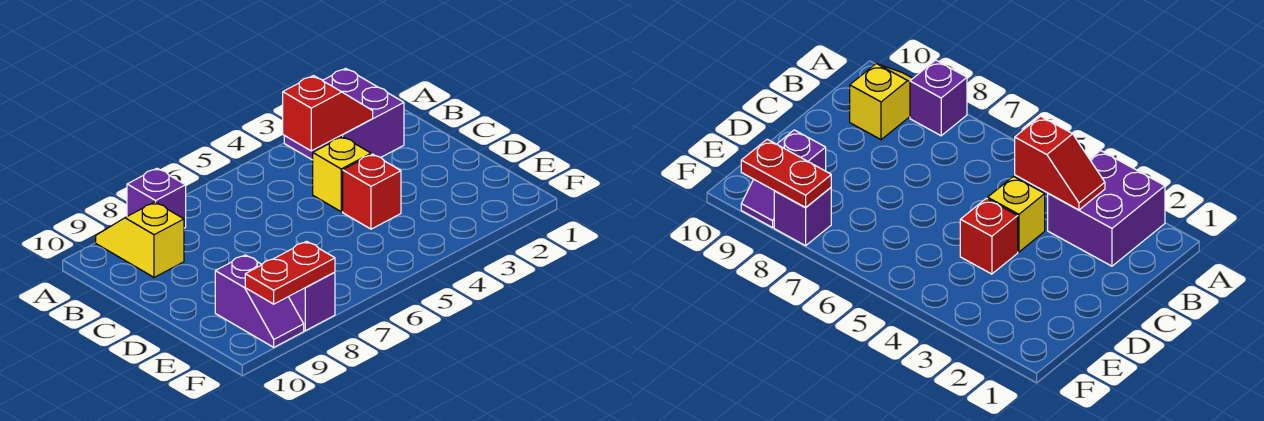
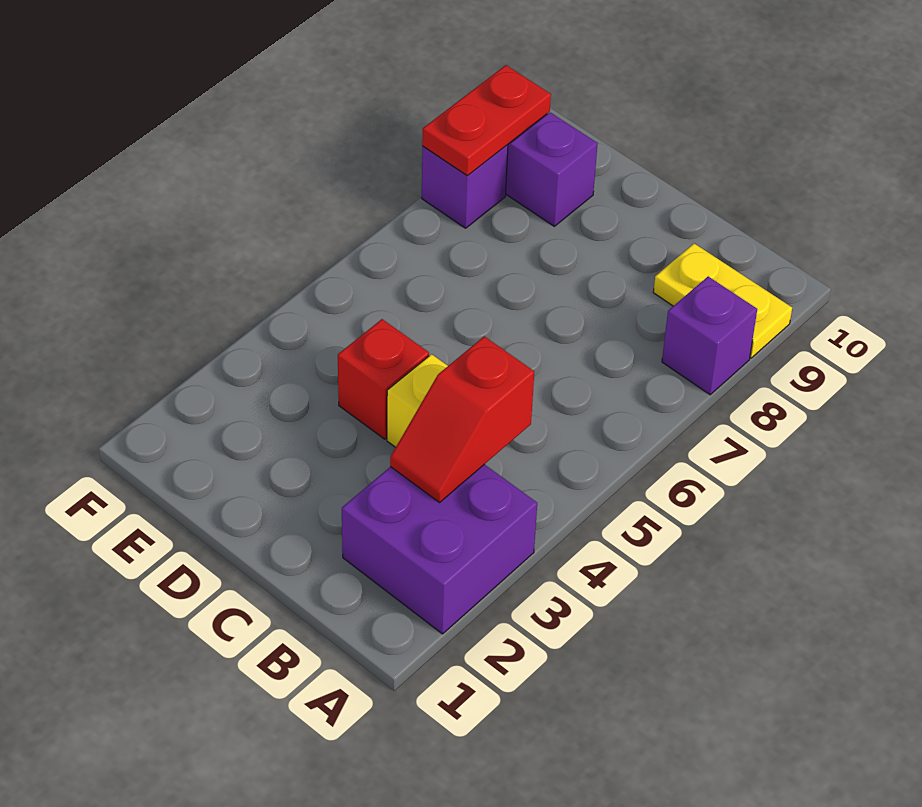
yellow slope A9:B9 level 1 top B -> yellow plate A9:B9 level 1

